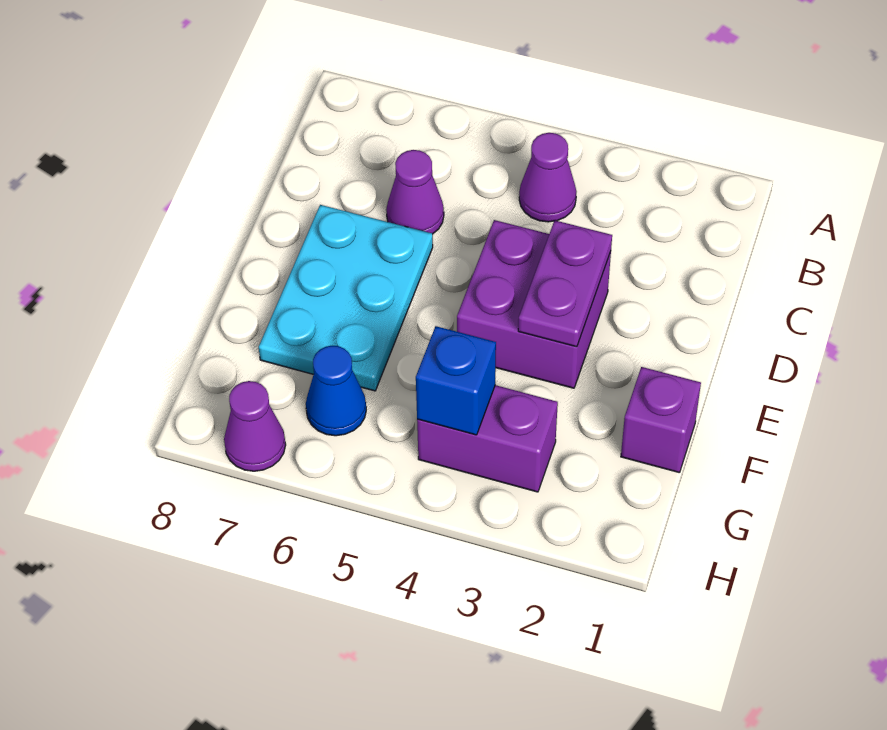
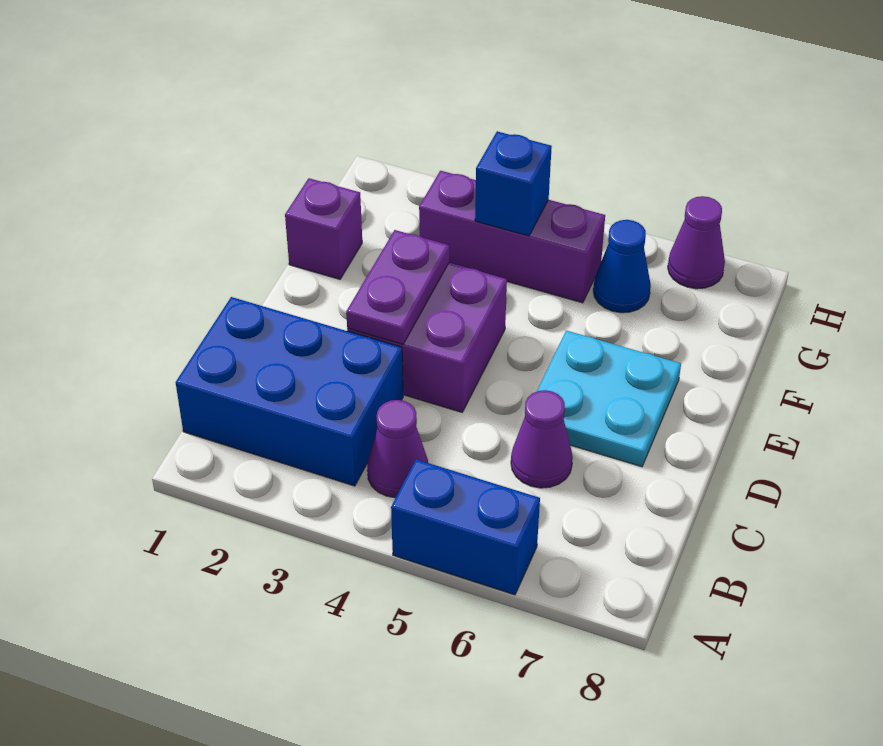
none -> blue brick A5:A6 level 1
none -> blue brick B1:C3 level 1
cyan plate D6:F7 level 1 -> cyan plate D6:E7 level 1
purple brick G3:G4 level 1 -> purple brick G3:G5 level 1

